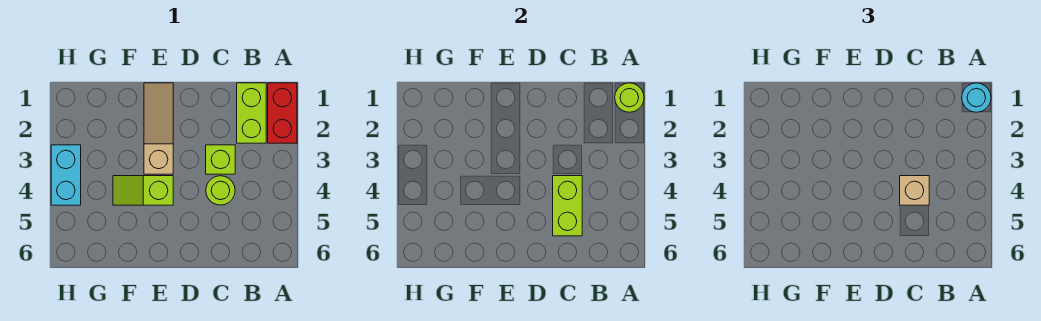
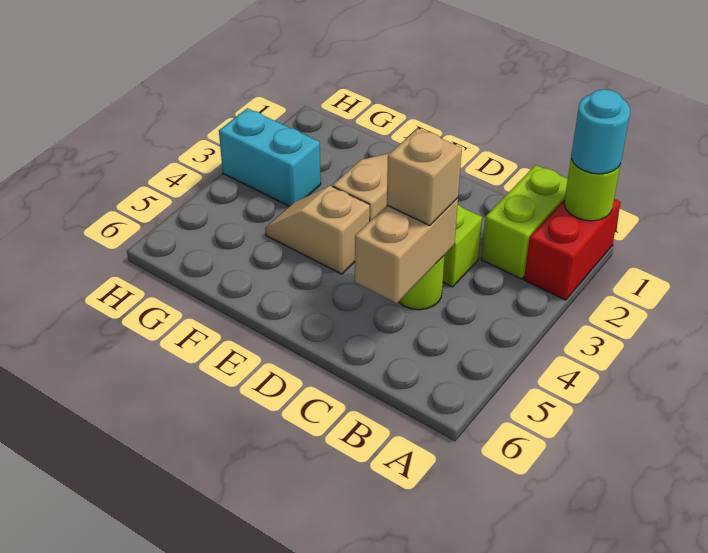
lime brick C4:C5 level 2 -> tan brick C4:C5 level 2
lime slope E4:F4 level 1 top E -> tan slope E4:F4 level 1 top E
cyan brick H3:H4 level 1 -> cyan brick G3:H3 level 1

